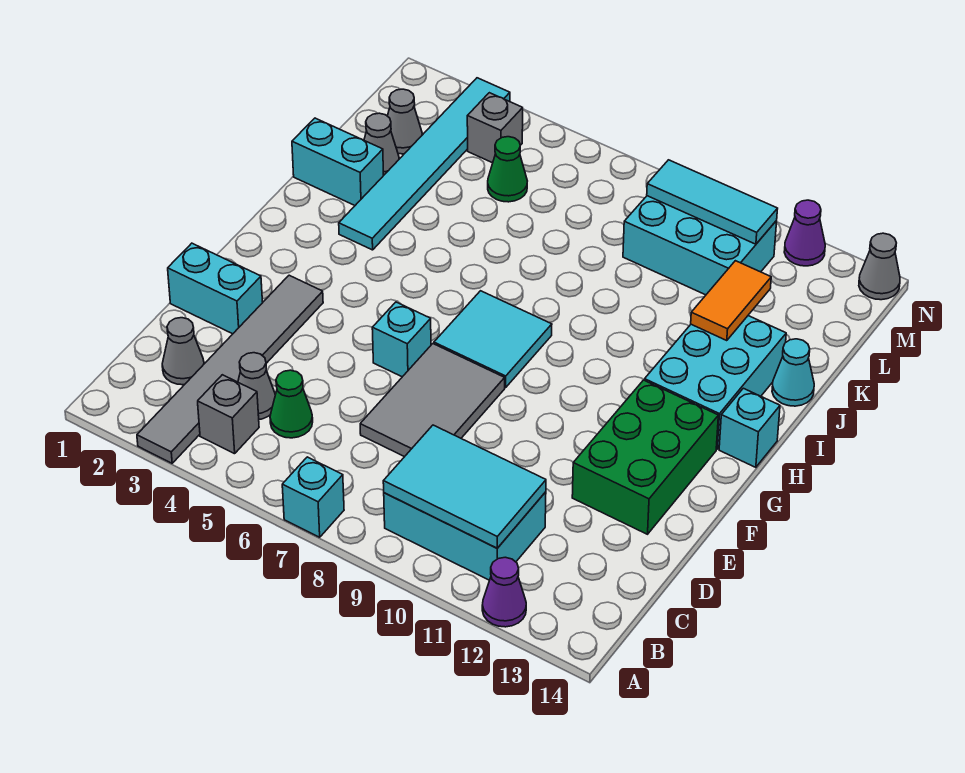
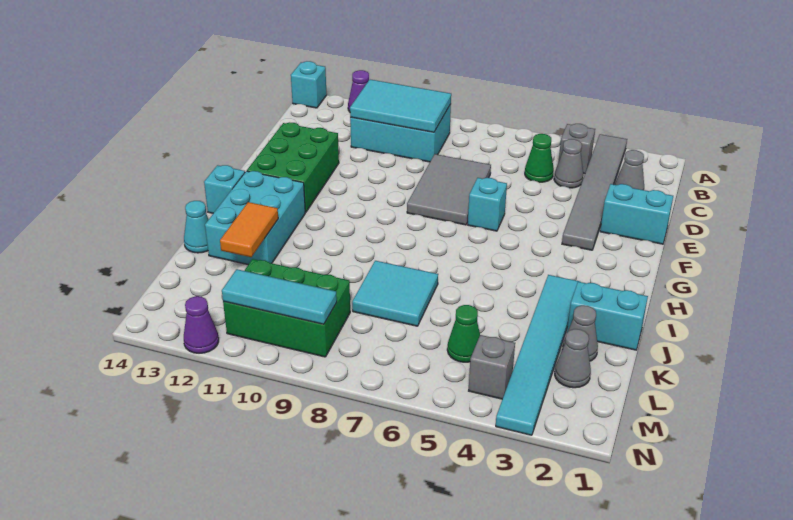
cyan brick A7 level 1 -> cyan brick A14 level 1
cyan tile G7:H8 level 1 -> cyan tile J7:K8 level 1
cyan brick L9:M11 level 1 -> green brick L9:M11 level 1
grey cone N14 level 1 -> none

